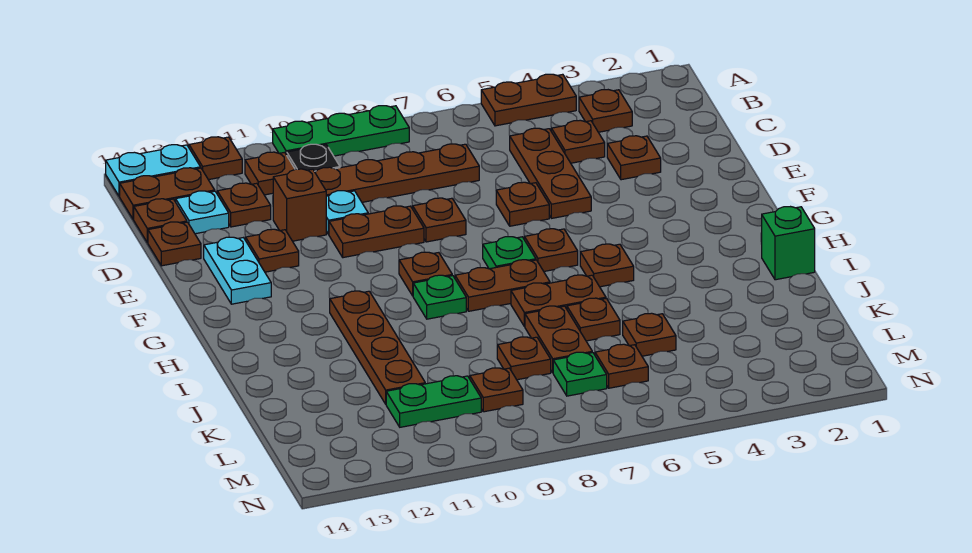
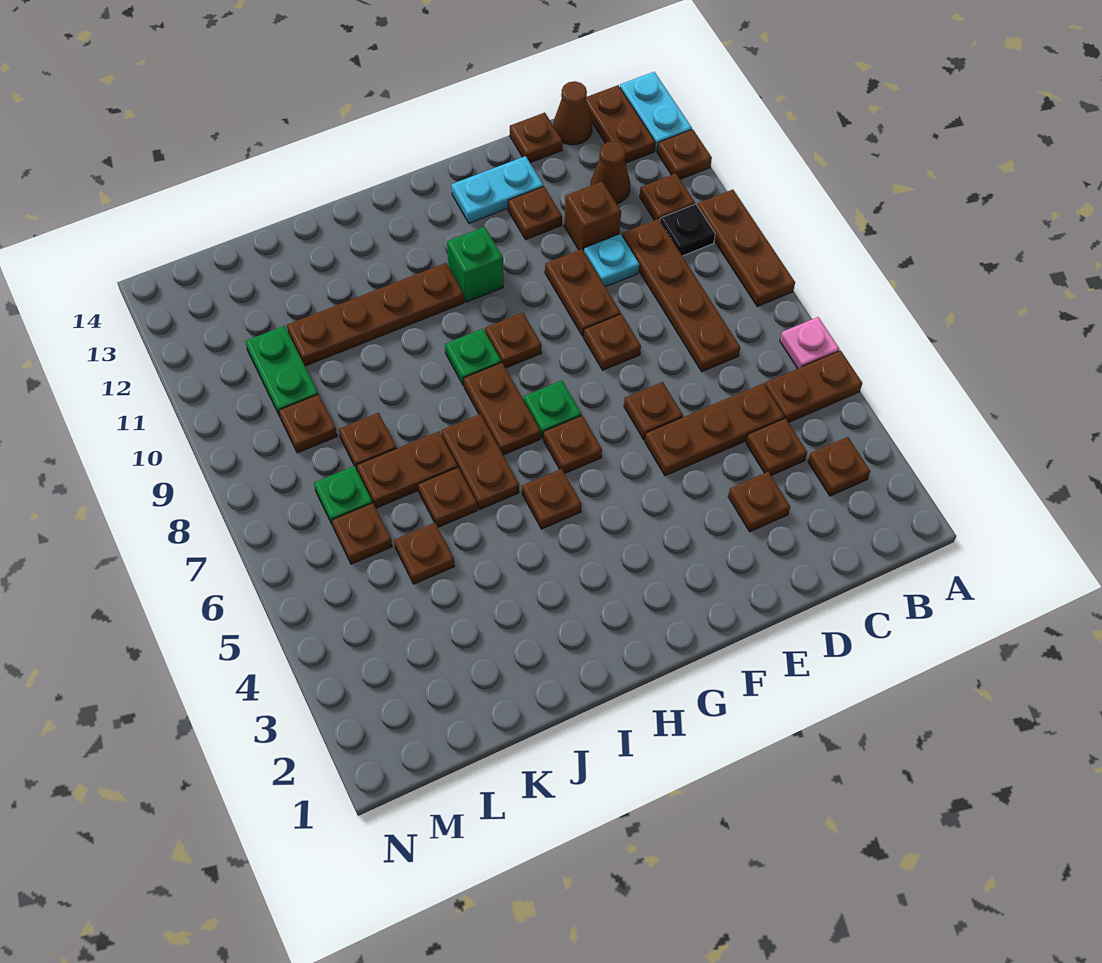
brown plate A4:A5 level 1 -> brown plate A5:B5 level 1
none -> pink plate A6 level 1
green plate A8:A10 level 1 -> brown plate A8:A10 level 1
brown plate C12 level 1 -> brown cone C12 level 1
cyan plate C13 level 1 -> none
brown plate C14 level 1 -> brown cone C14 level 1
green brick I1 level 1 -> green brick G11 level 1

